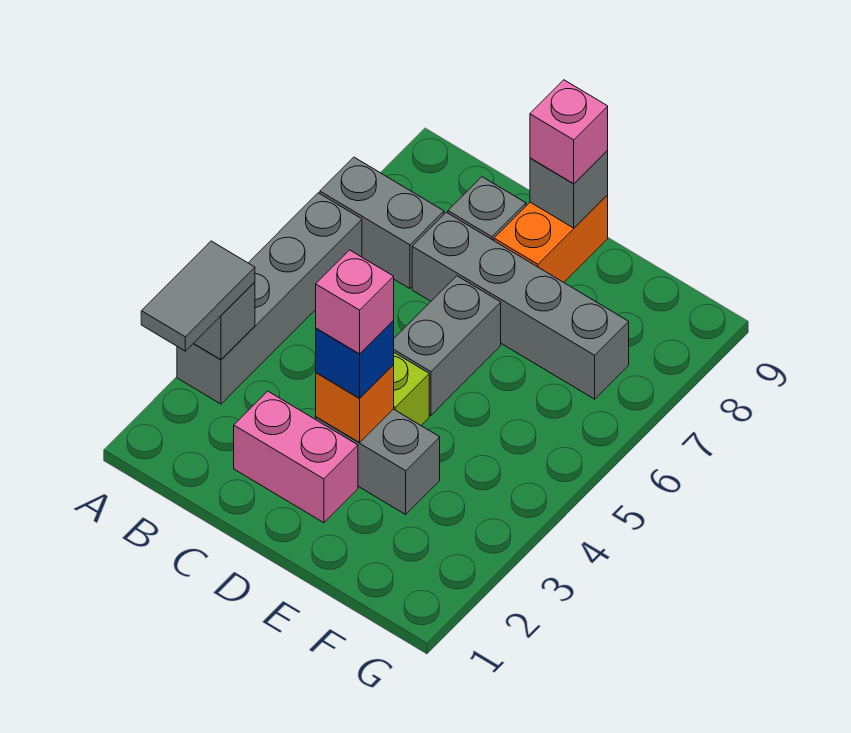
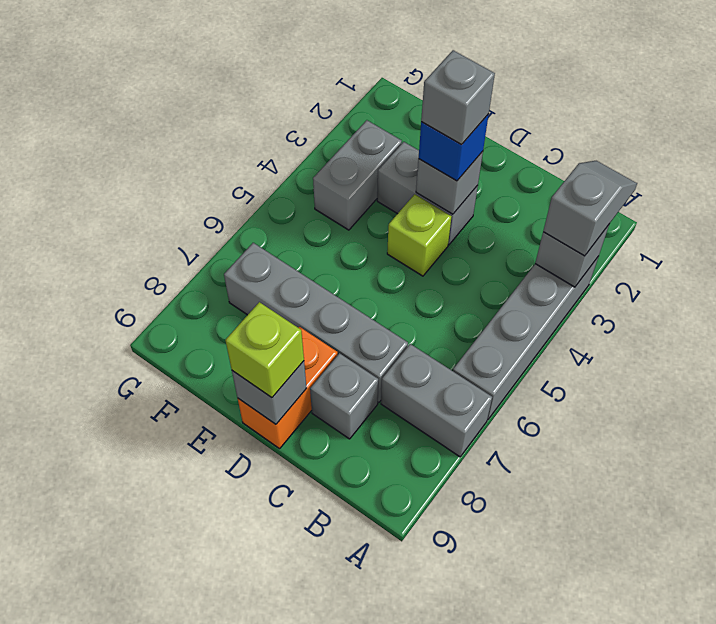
grey tile A2:A3 level 3 -> grey slope A2:A3 level 3 top 3
pink brick C2:D2 level 1 -> none
orange brick D3 level 2 -> grey brick D3 level 2
pink brick D3 level 4 -> grey brick D3 level 4
grey brick D5:D6 level 1 -> grey brick F3:F4 level 1
pink brick D9 level 3 -> lime brick D9 level 3

